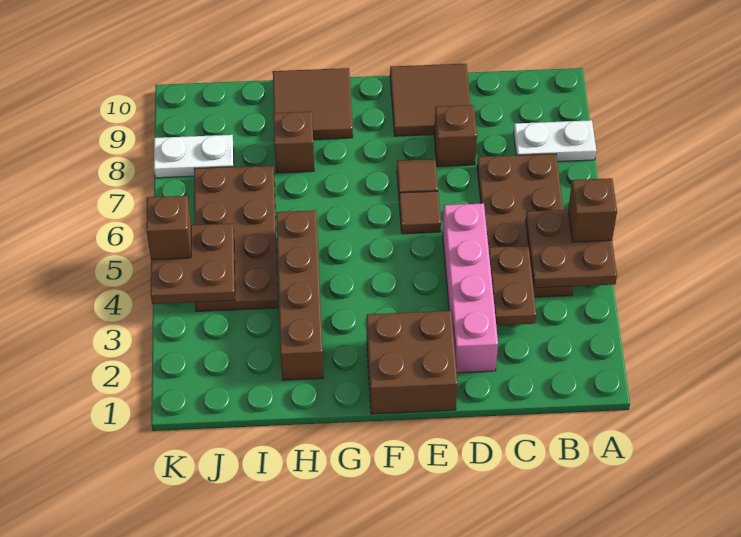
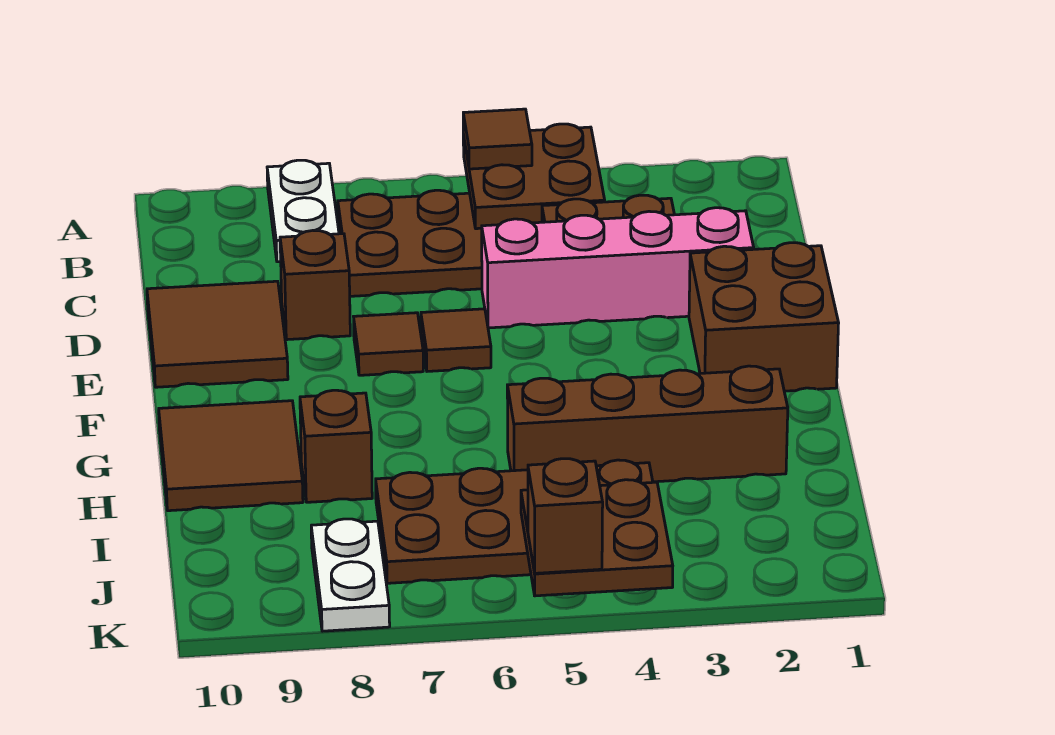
brown brick A5 level 3 -> brown tile A5 level 3

